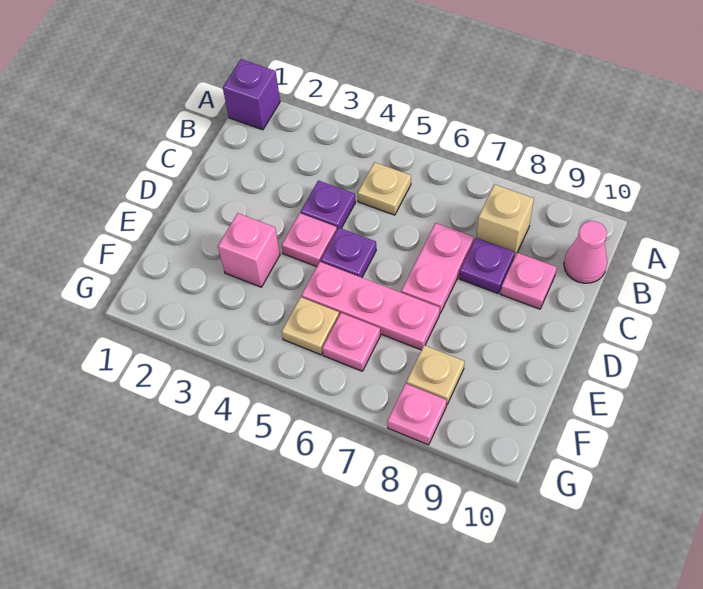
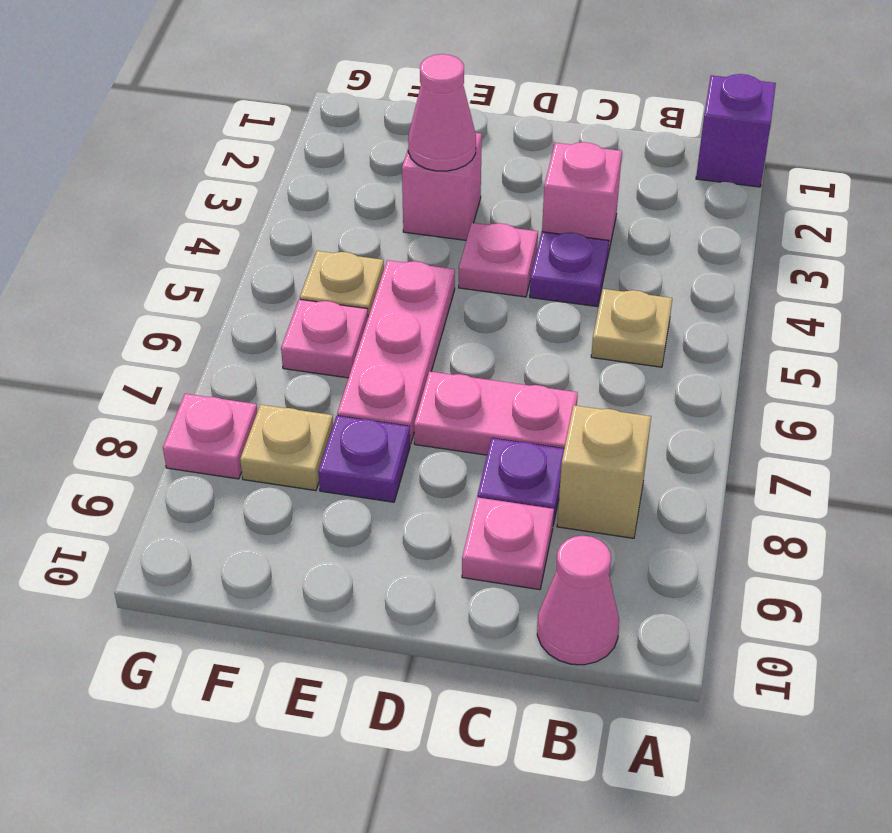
none -> pink brick C3 level 1
purple plate D5 level 1 -> purple plate E8 level 1
none -> pink cone E3 level 2

